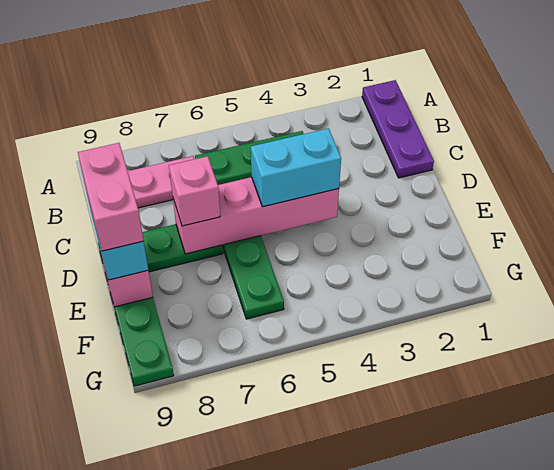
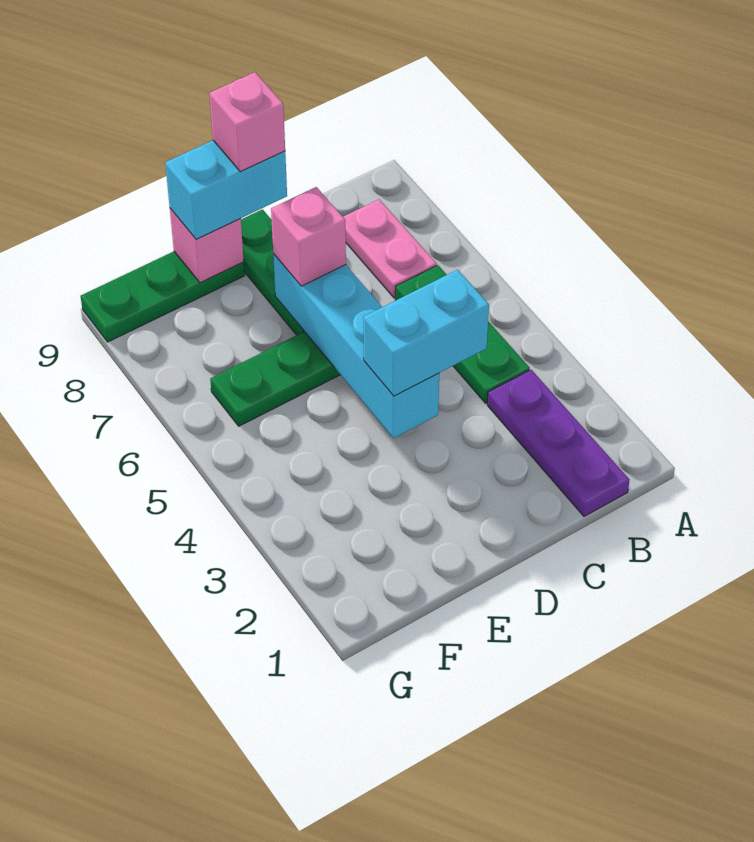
purple plate A1:C1 level 1 -> purple plate B1:B3 level 1
pink brick D4:D7 level 2 -> cyan brick D4:D7 level 2
cyan brick D4:D5 level 3 -> cyan brick C4:D4 level 3
pink brick D9:E9 level 4 -> pink brick D9 level 4

